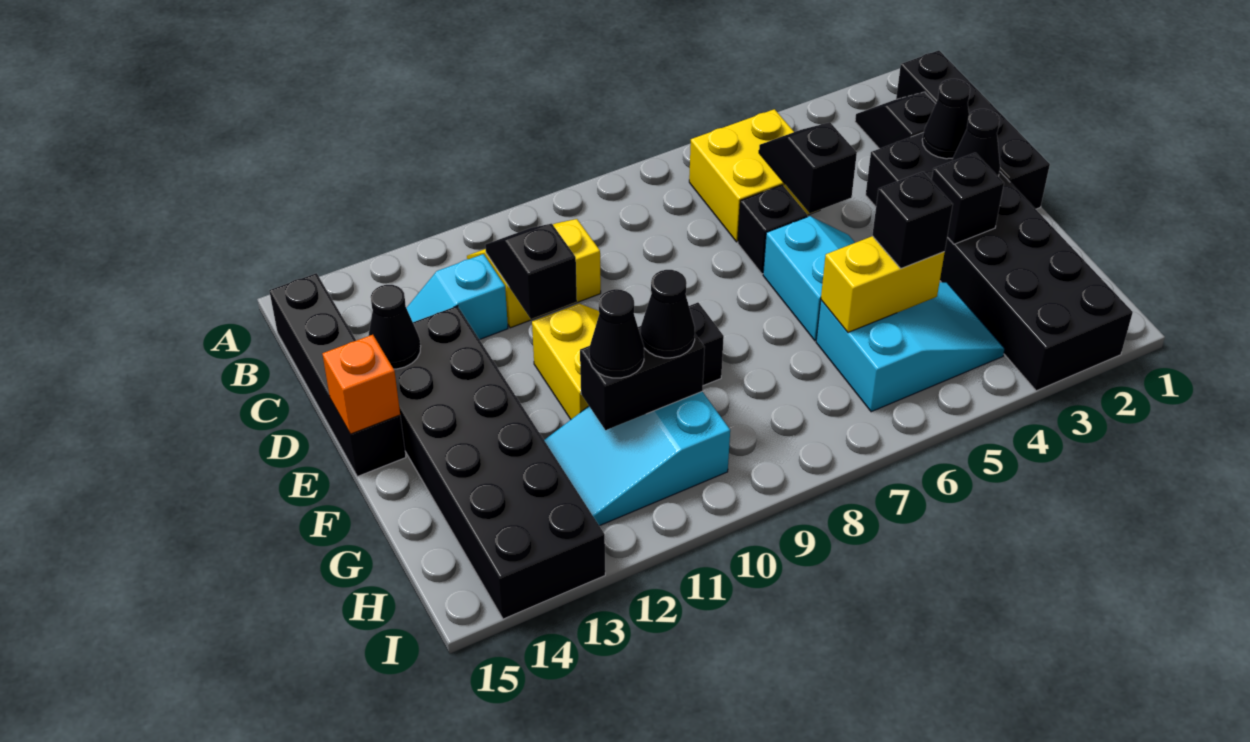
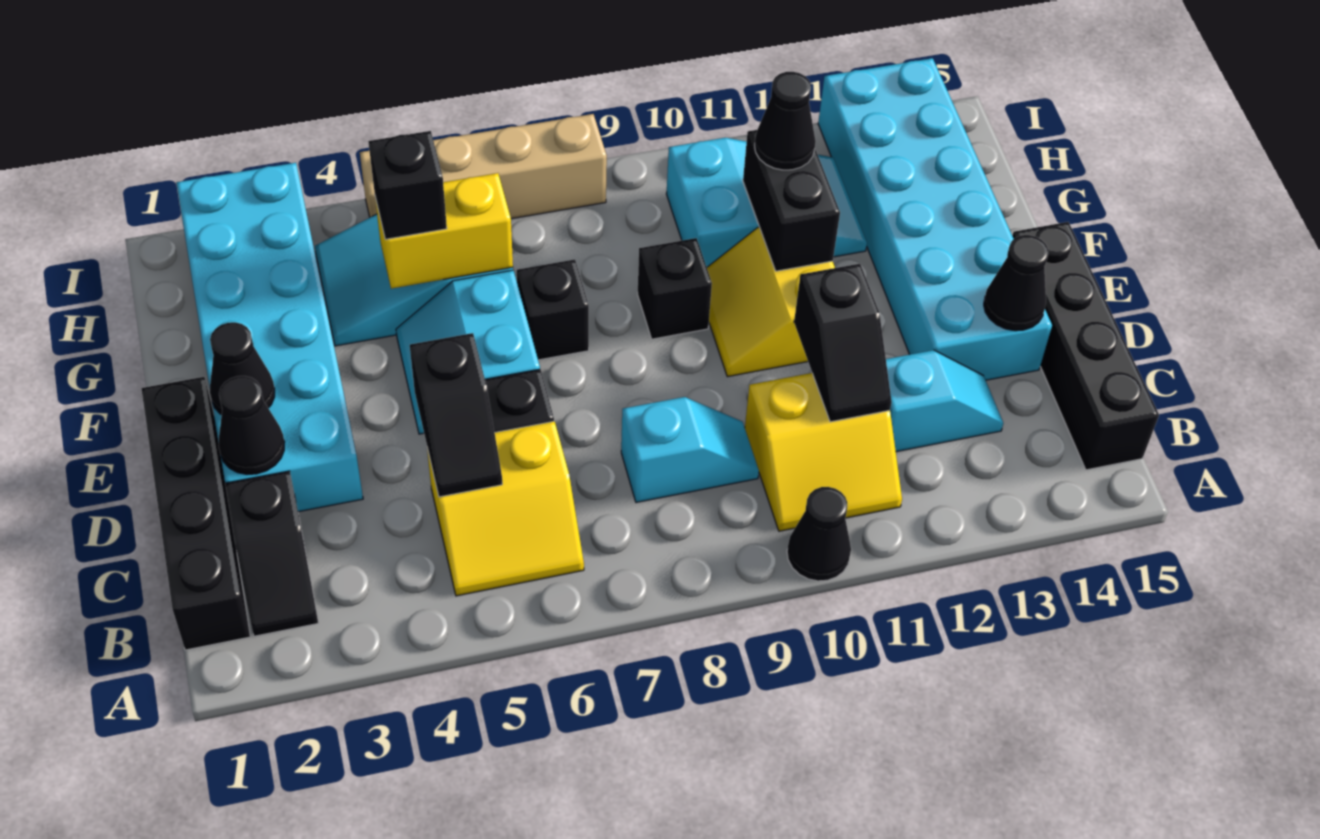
yellow brick B5:C6 level 1 -> yellow slope B5:C6 level 1 top C
none -> cyan slope C8:C9 level 1 top 8
black brick D2:I3 level 1 -> cyan brick D2:I3 level 1
black brick D13:I14 level 1 -> cyan brick D13:I14 level 1
orange brick E15 level 2 -> none
black brick F3 level 2 -> black brick F7 level 1
black brick G10:G11 level 2 -> black brick F11:G11 level 2
black cone G10 level 3 -> black cone A10 level 1
none -> tan brick I5:I8 level 1

